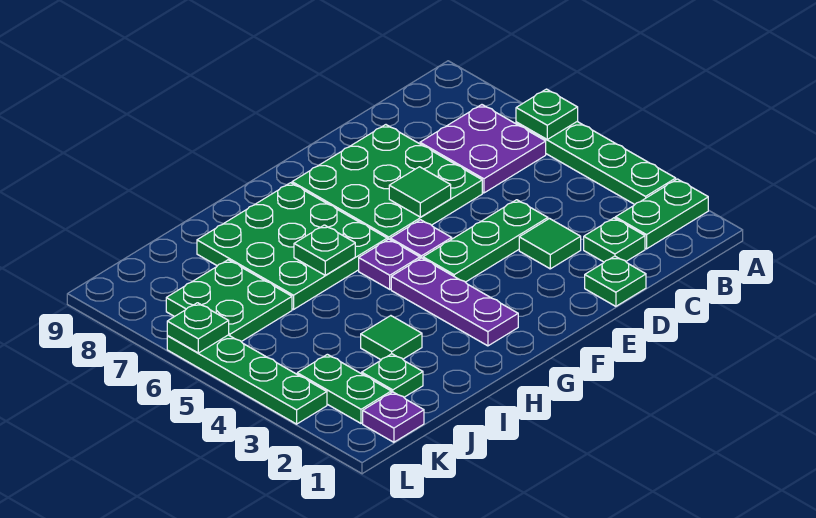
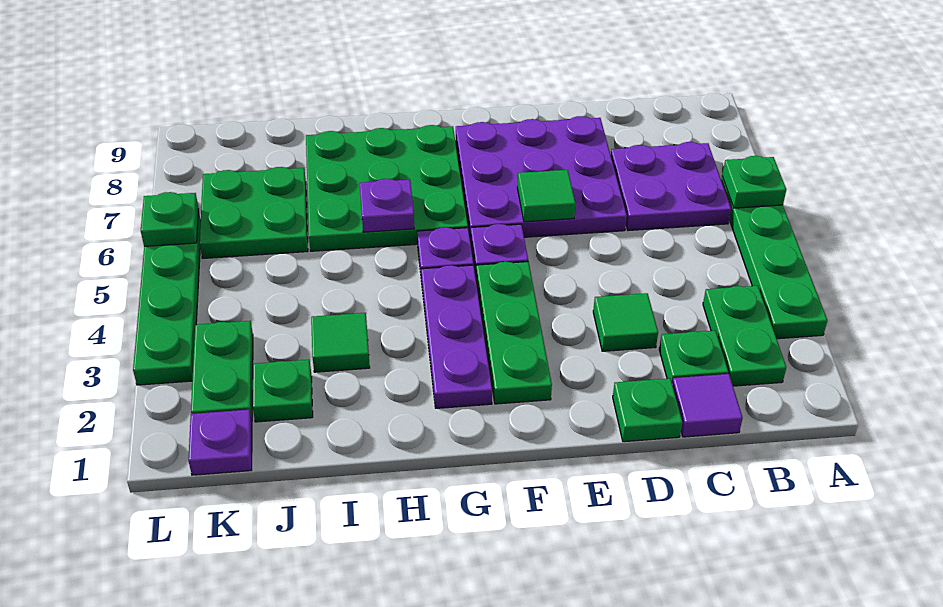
green plate A2:B2 level 1 -> green plate B2:B3 level 1
none -> purple tile C1 level 1
green plate D4:F4 level 1 -> green plate F2:F4 level 1
green plate D6:F8 level 1 -> purple plate D6:F8 level 1
green plate H6 level 2 -> purple plate H6 level 2

